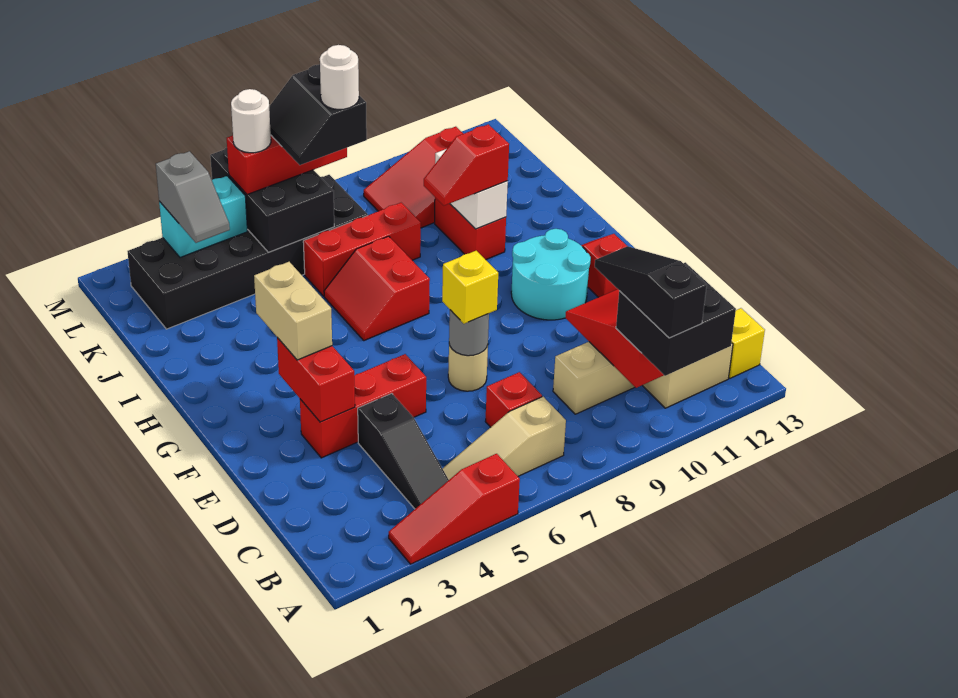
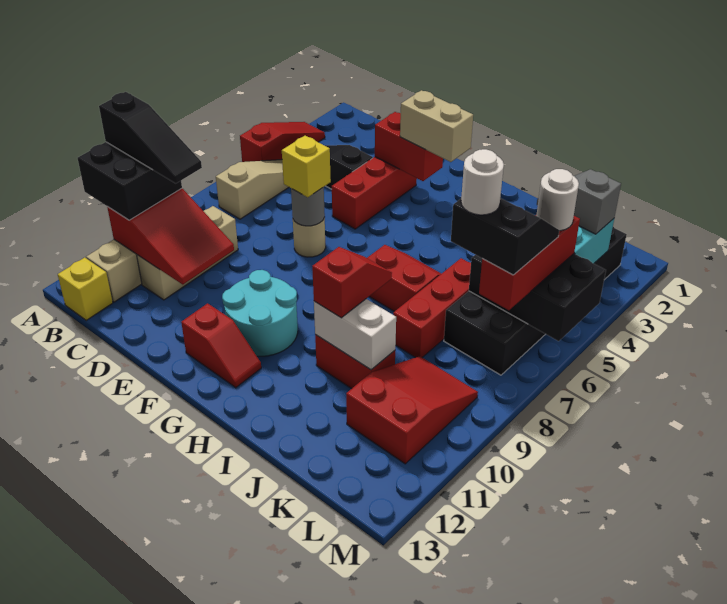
red brick C7 level 1 -> none

